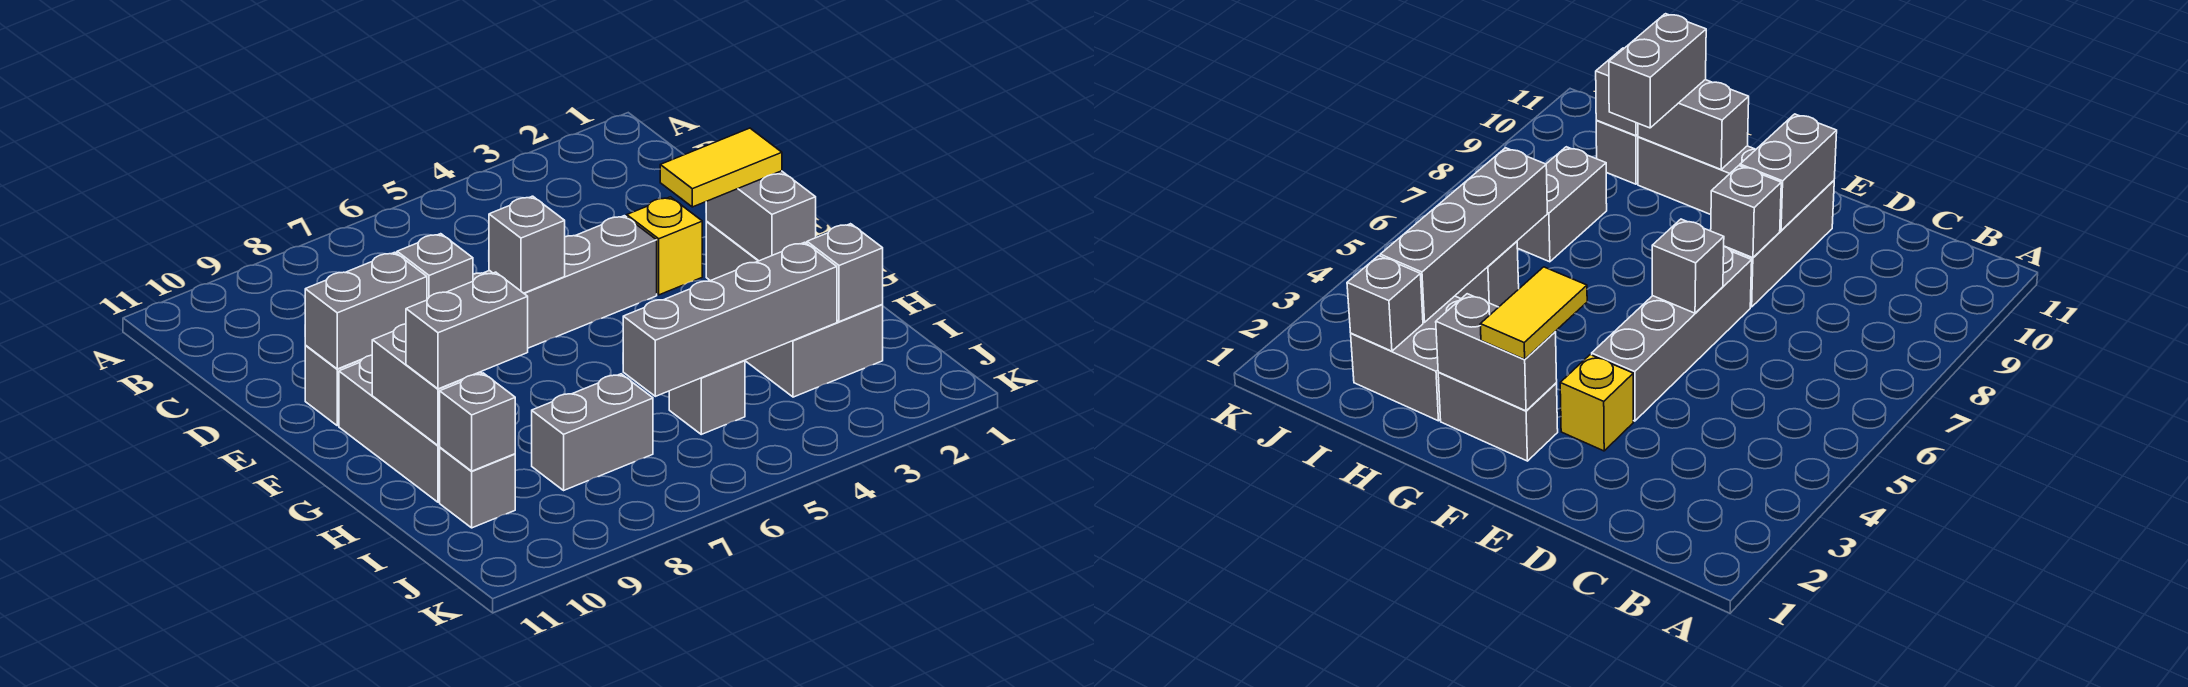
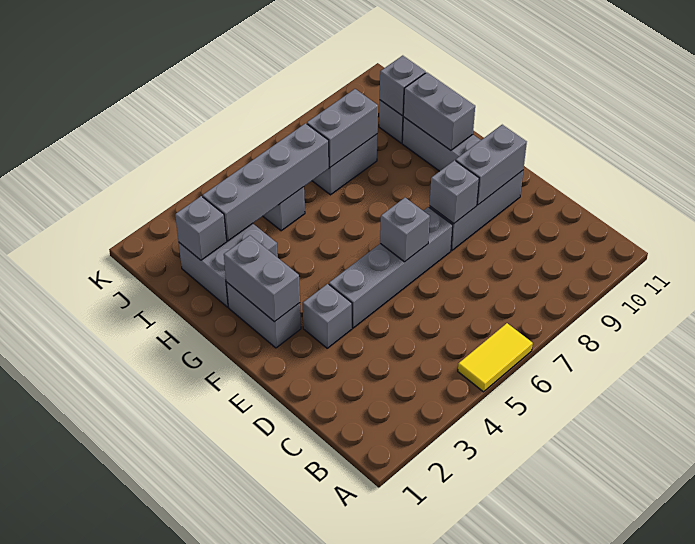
yellow brick E3 level 1 -> grey brick E3 level 1
yellow tile F2:F3 level 3 -> yellow tile A5:A6 level 1
grey brick H9:H10 level 3 -> grey brick I7:I8 level 2

